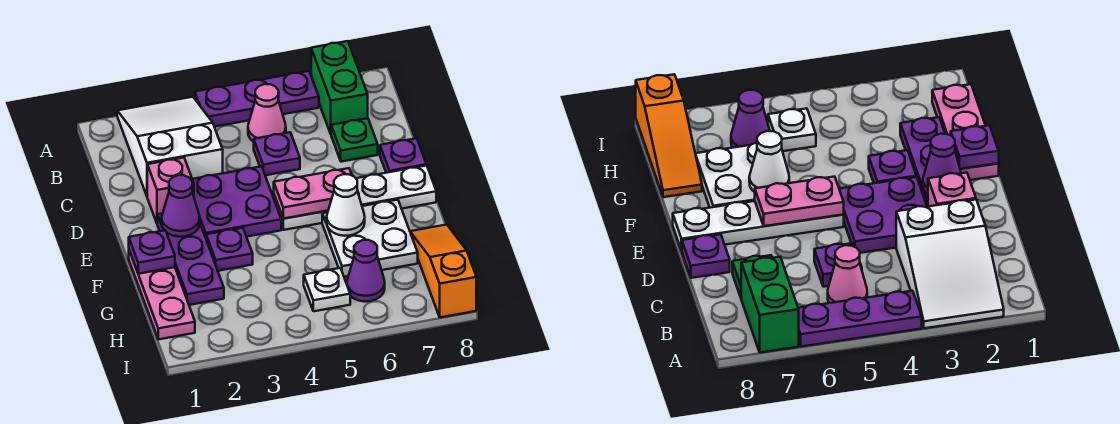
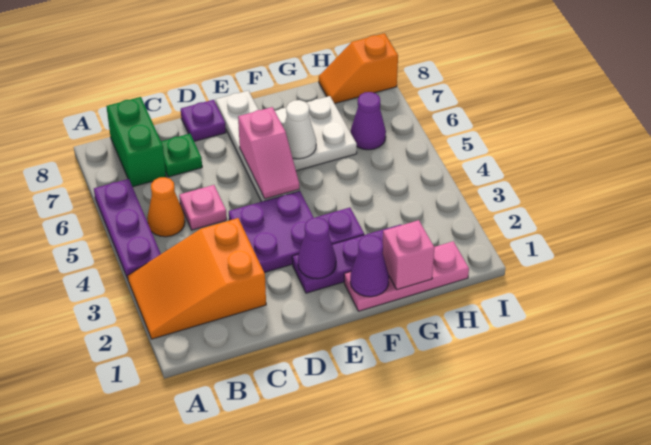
white slope A2:C3 level 1 top C -> orange slope A2:C3 level 1 top C
green brick A7:B7 level 1 -> green brick B7:B8 level 1
pink cone B5 level 1 -> orange cone B5 level 1
purple plate C5 level 1 -> pink plate C5 level 1
pink brick D2 level 1 -> pink brick G1 level 2
pink plate E5:E6 level 2 -> pink slope E5:E6 level 2 top 6
purple plate F1 level 2 -> purple cone F1 level 2
orange slope G8:I8 level 1 top I -> orange slope H8:I8 level 1 top I
white plate H5 level 1 -> none

